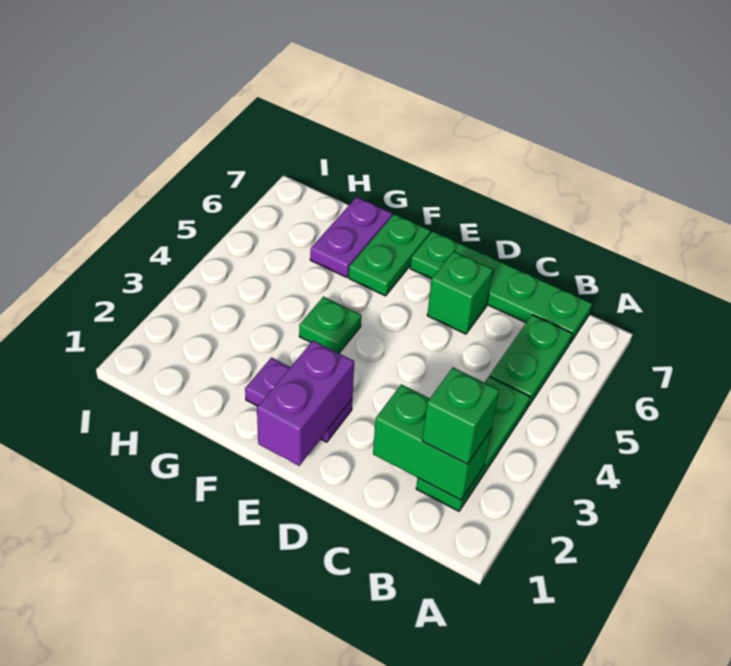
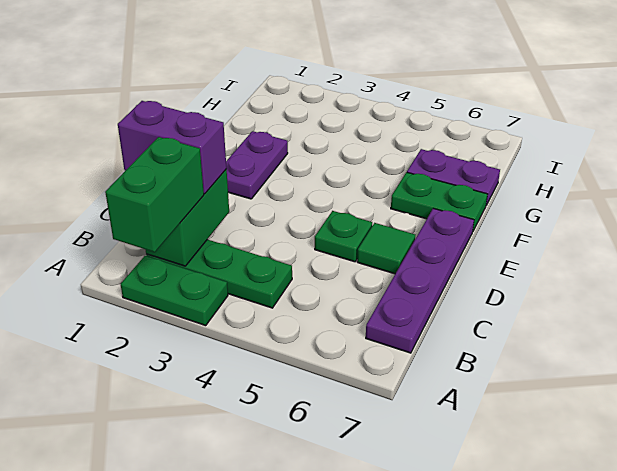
green brick B2 level 3 -> green brick A2:B2 level 3
green plate B5:B6 level 1 -> green plate A2:A3 level 1
green plate B7:E7 level 1 -> purple plate B7:E7 level 1
green brick D6 level 1 -> green tile D6 level 1
purple brick E1:E2 level 2 -> purple brick C1:C2 level 3
green plate F4 level 1 -> green plate D5 level 1

